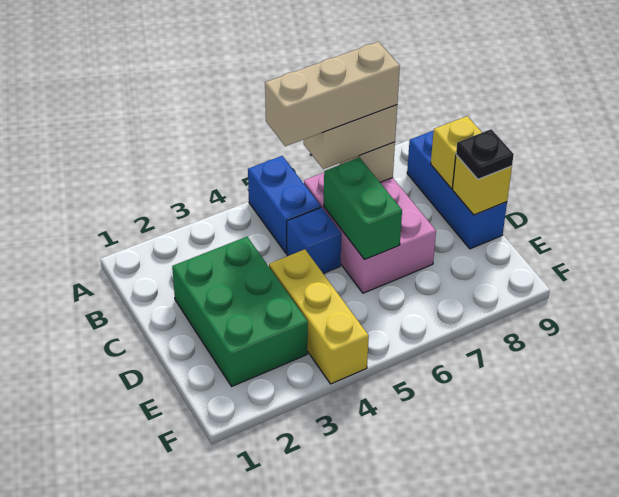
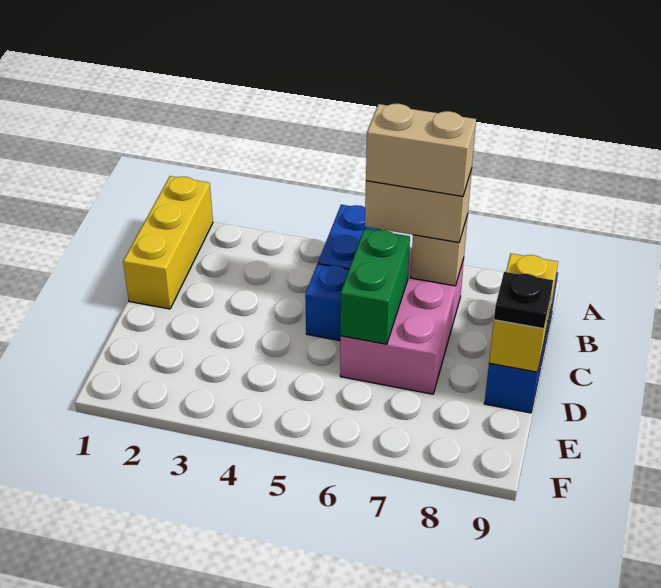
tan brick B5:B7 level 4 -> tan brick B6:B7 level 4
green brick C2:E3 level 1 -> none
yellow brick D4:F4 level 1 -> yellow brick A1:C1 level 1

